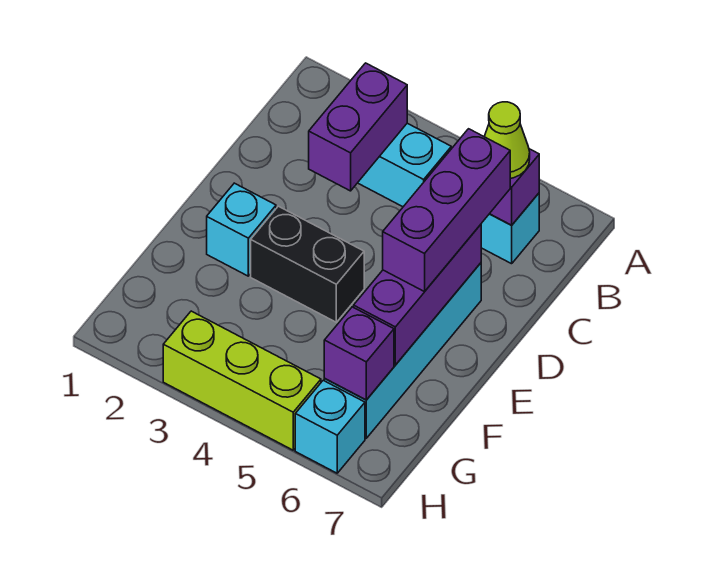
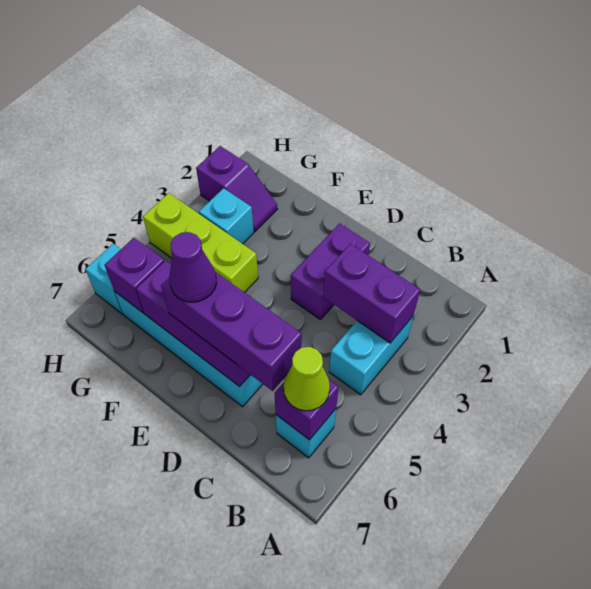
none -> purple brick D2:D3 level 1
cyan brick E2 level 1 -> cyan brick G3 level 1
black brick E3:E4 level 1 -> none
none -> purple cone E6 level 4
none -> purple slope G2:H2 level 1 top H
lime brick H3:H5 level 1 -> lime brick F4:H4 level 1

